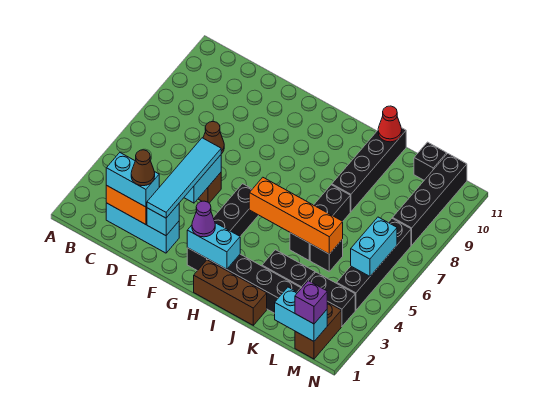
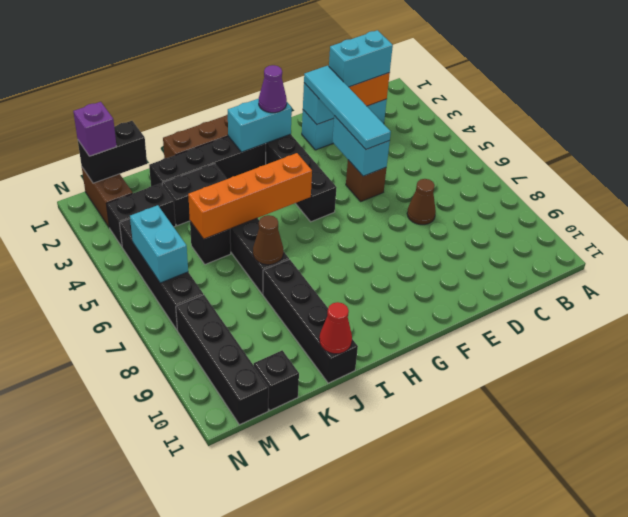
brown cone D2 level 4 -> brown cone J7 level 2
cyan brick L1:M1 level 2 -> black brick L1:M1 level 2

